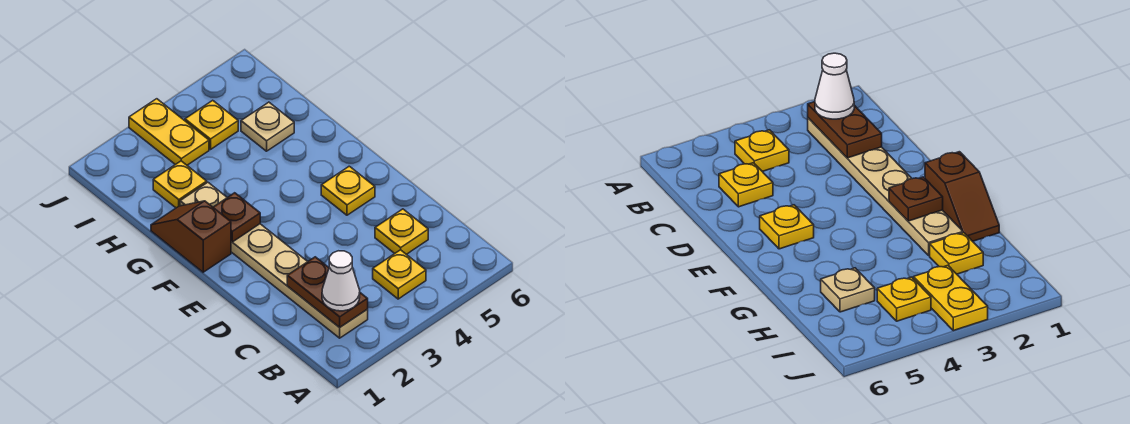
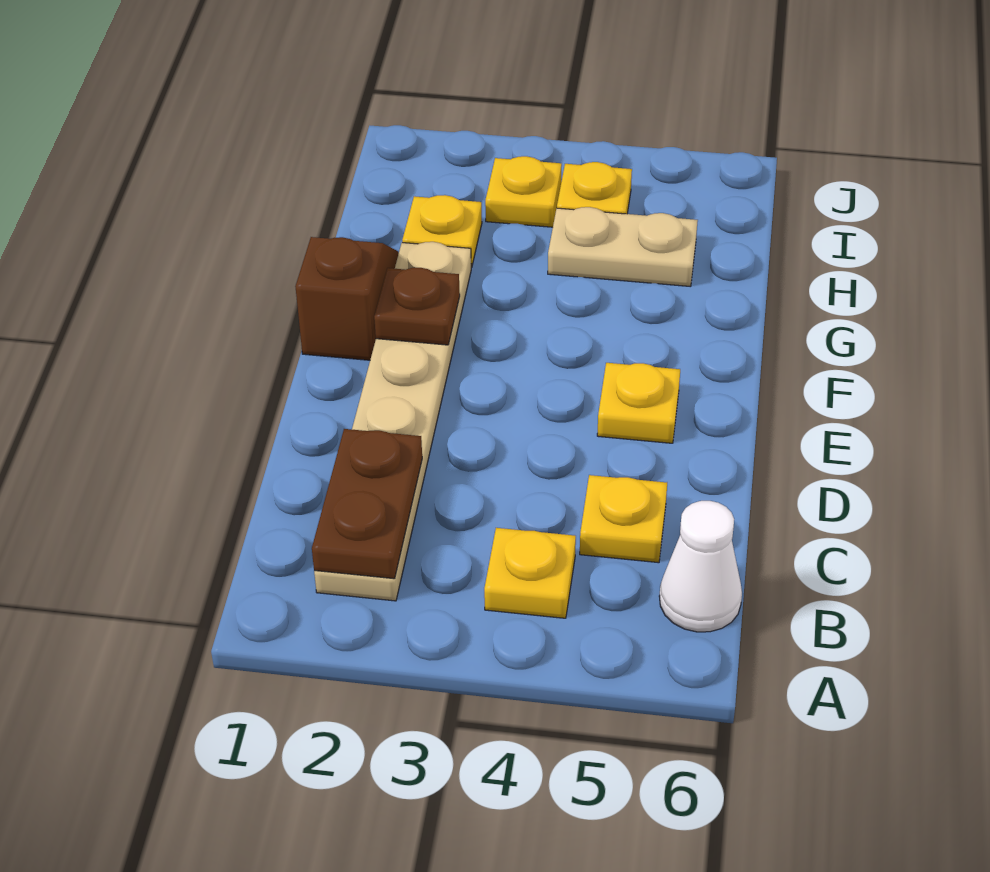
white cone B2 level 3 -> white cone B6 level 1
tan plate H5 level 1 -> tan plate H4:H5 level 1
yellow plate I3:J3 level 1 -> yellow plate I3 level 1

